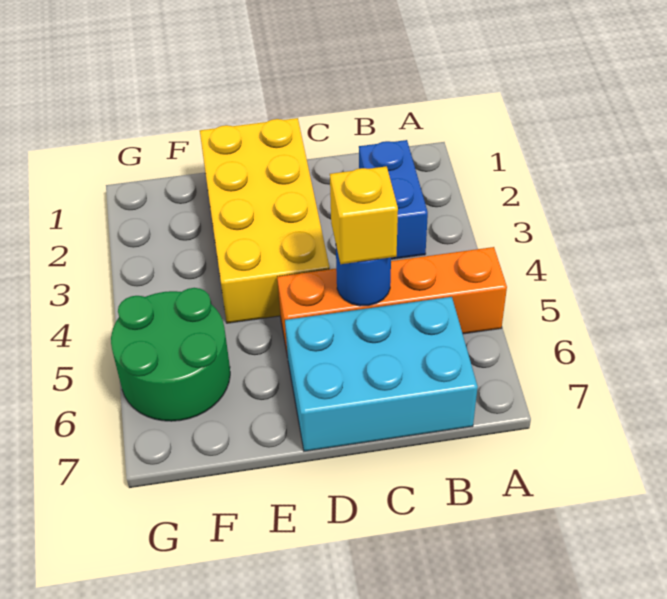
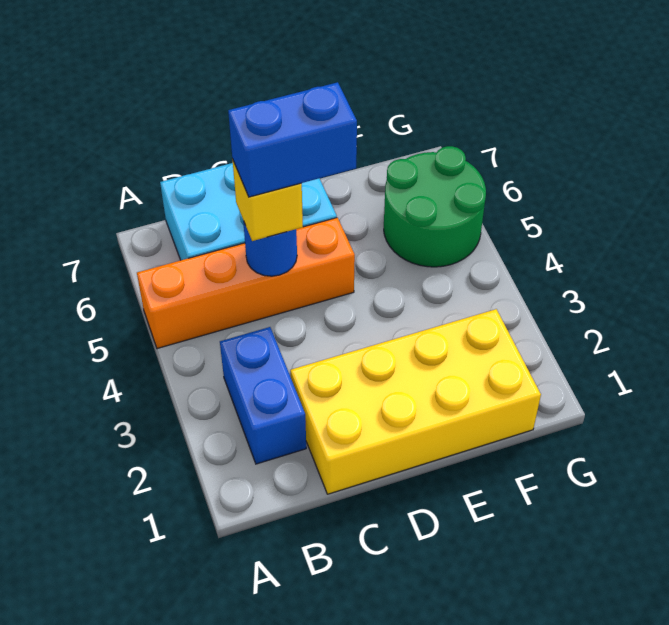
none -> blue brick C5:D5 level 4
yellow brick D1:E4 level 1 -> yellow brick C1:F2 level 1

